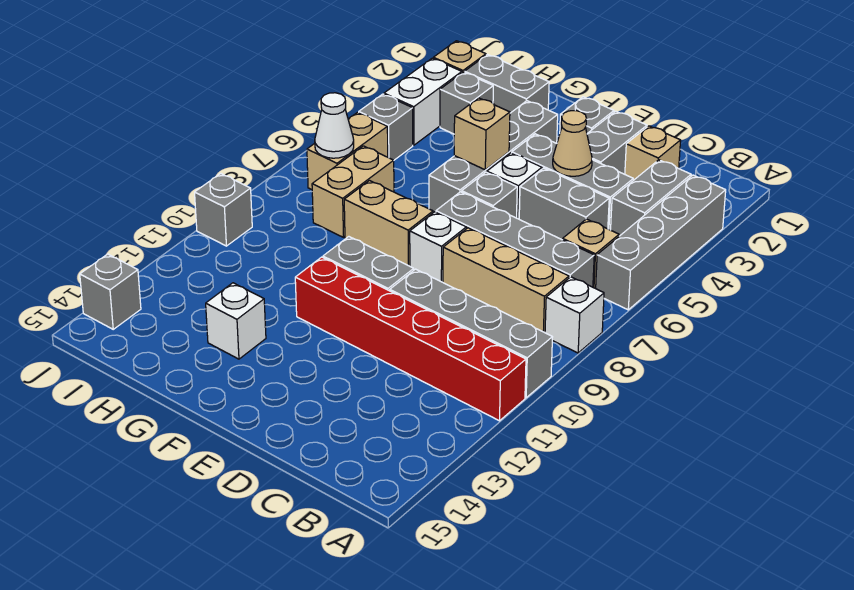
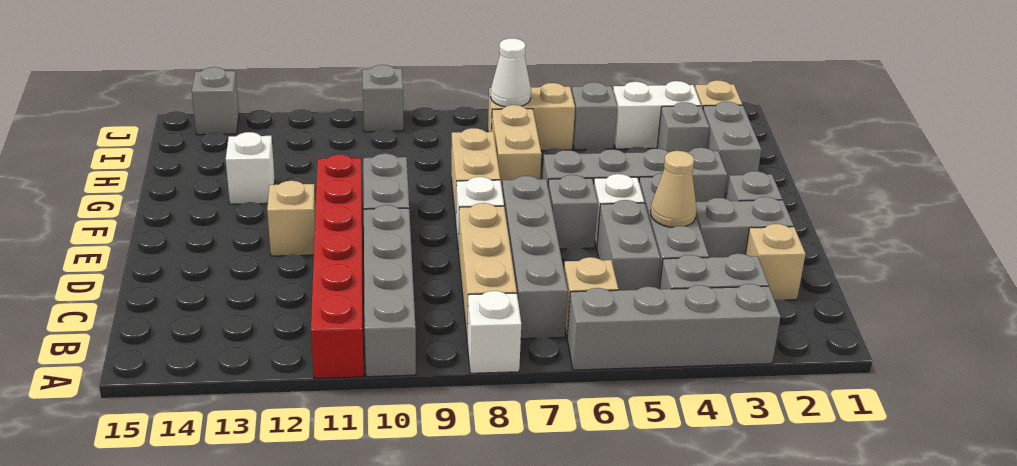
tan brick F5 level 2 -> tan brick E12 level 1
tan brick H7:H8 level 1 -> tan brick G7:H7 level 1

